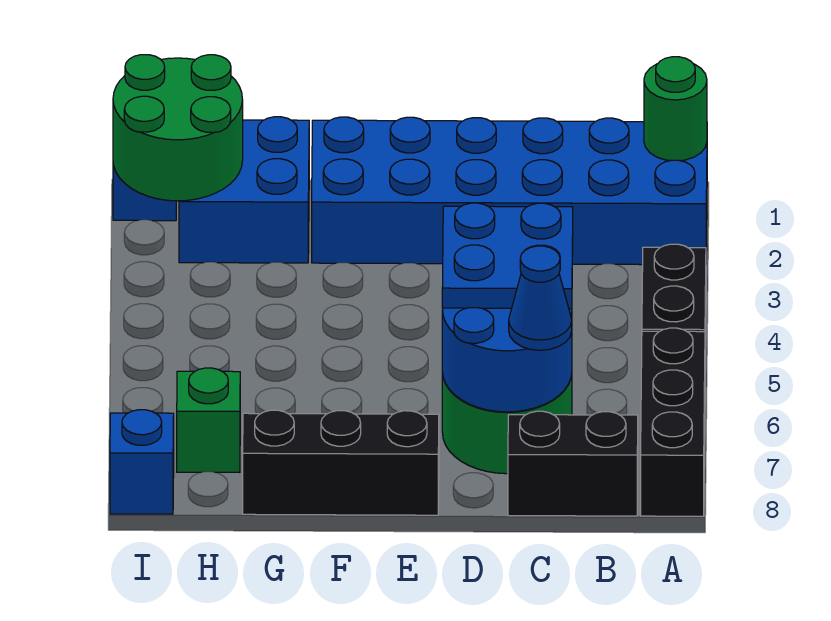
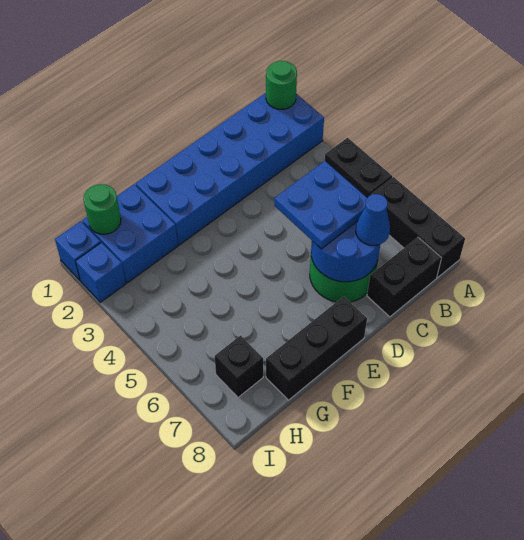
green round brick H1:I2 level 2 -> green round brick H1 level 2
green brick H7 level 1 -> black brick H7 level 1
blue brick I8 level 1 -> blue brick I2 level 1

